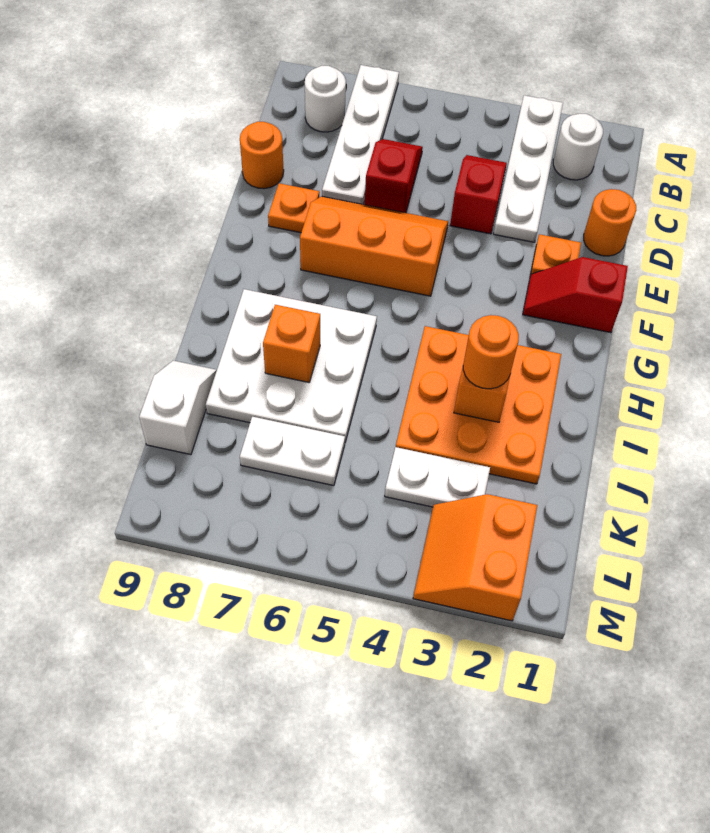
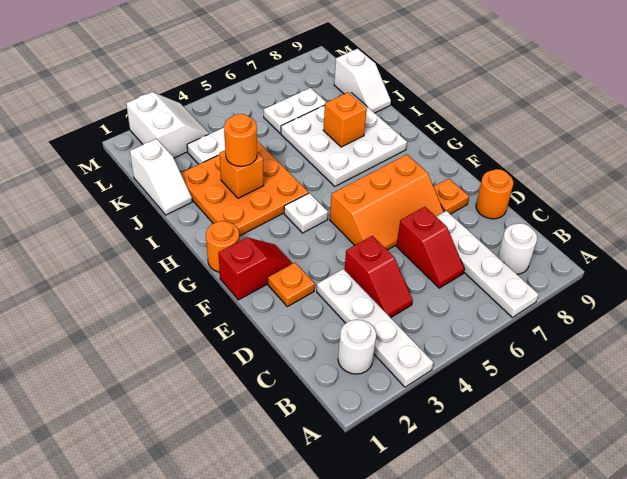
orange round brick D1 level 1 -> orange round brick G1 level 1
none -> white plate G4 level 1
none -> white slope J1:K1 level 1 top K
orange slope L2:M3 level 1 top 2 -> white slope L2:M3 level 1 top 2

